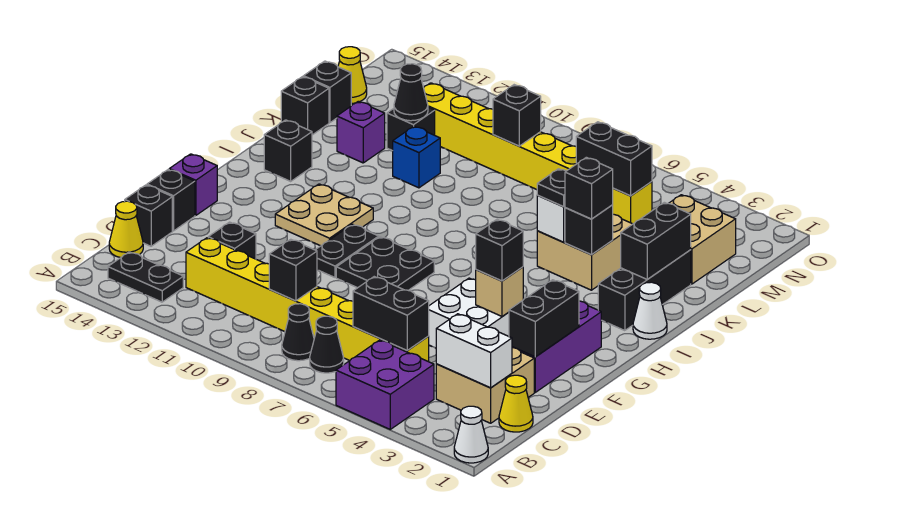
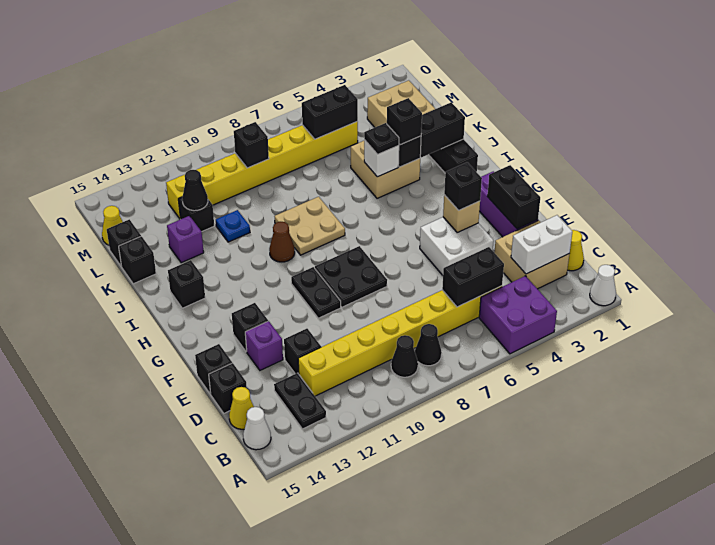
black cone B7 level 1 -> black cone B9 level 1
black plate B13:B14 level 1 -> black plate B13:C13 level 1
black brick C9 level 2 -> black brick F13 level 1
purple brick F15 level 1 -> purple brick E13 level 1
tan plate G11:H12 level 1 -> tan plate I8:J9 level 1
white cone I1 level 1 -> white cone B15 level 1
none -> brown cone I10 level 1
black brick J2:K2 level 2 -> black brick J2:J3 level 2
blue brick K11 level 1 -> blue plate K11 level 1

